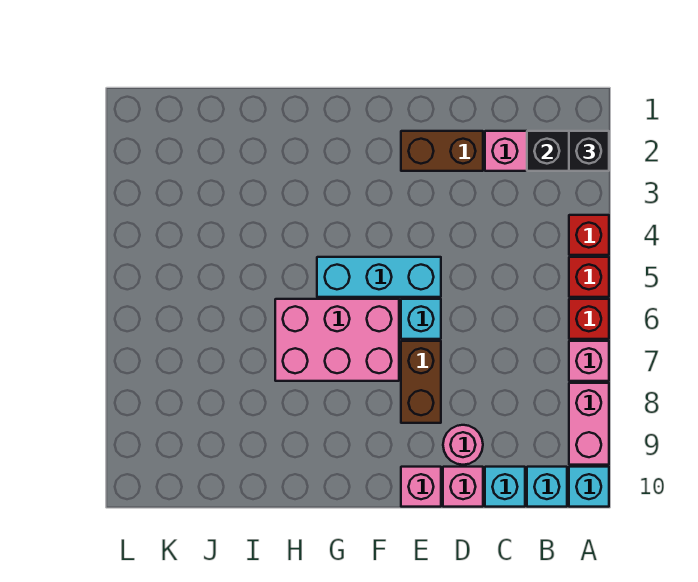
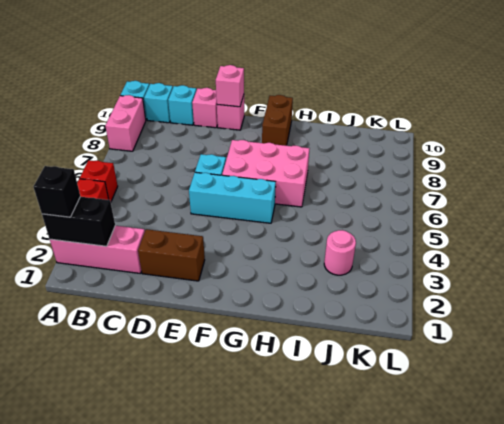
red brick A6 level 1 -> none
pink brick A7 level 1 -> pink brick E10 level 2
pink round brick D9 level 1 -> pink round brick J3 level 1
brown brick E7:E8 level 1 -> brown brick G9:G10 level 1

